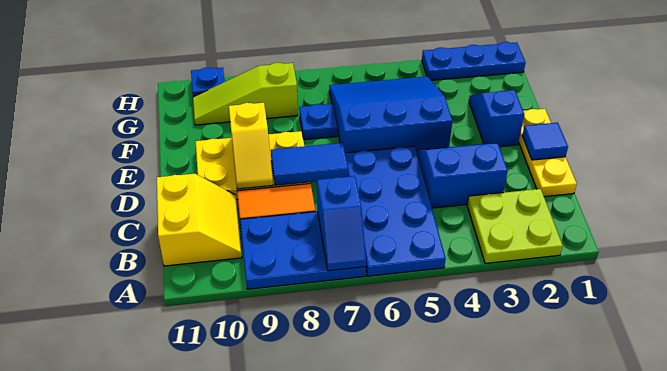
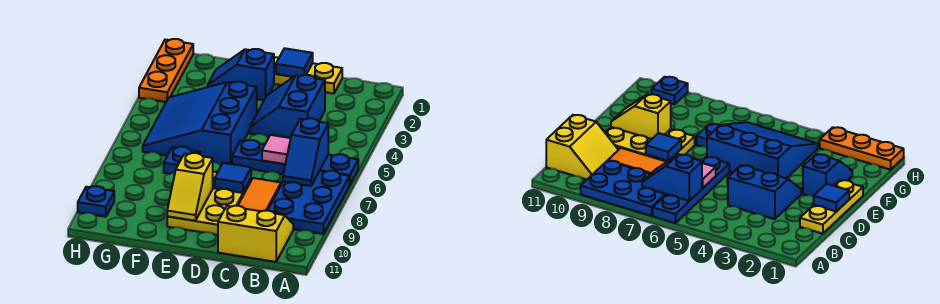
lime plate A2:B3 level 1 -> none
blue plate A5:D6 level 1 -> blue plate A6:D6 level 1
blue slope A7:B7 level 2 top B -> blue slope B6:B7 level 2 top 6
none -> pink tile C6 level 2
blue tile D7:D8 level 2 -> blue tile D8 level 2
yellow slope D9:E9 level 2 top E -> yellow slope E9:E10 level 2 top 9
lime slope G8:G10 level 1 top 8 -> none
blue plate H1:H3 level 1 -> orange plate H1:H3 level 1

